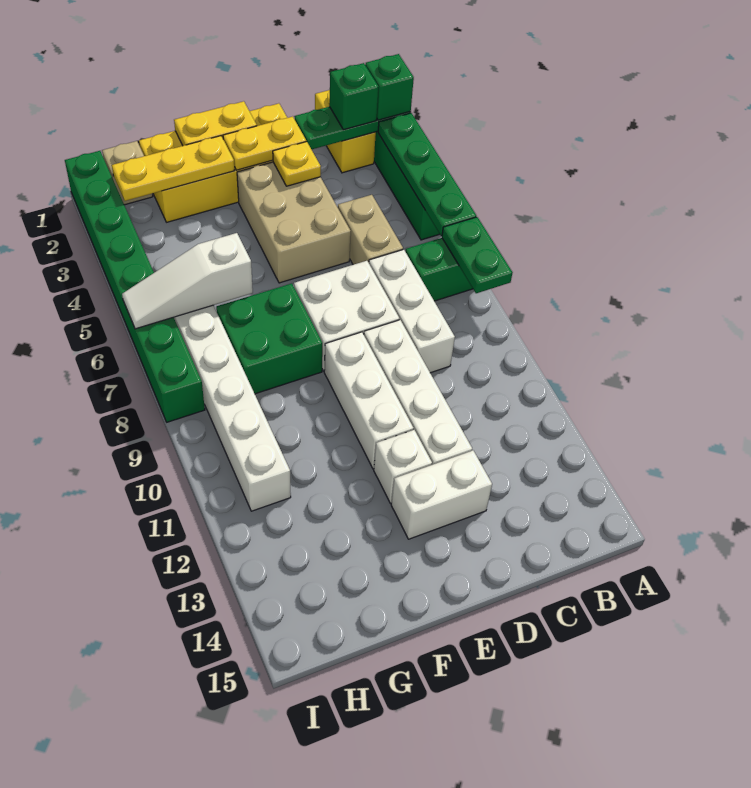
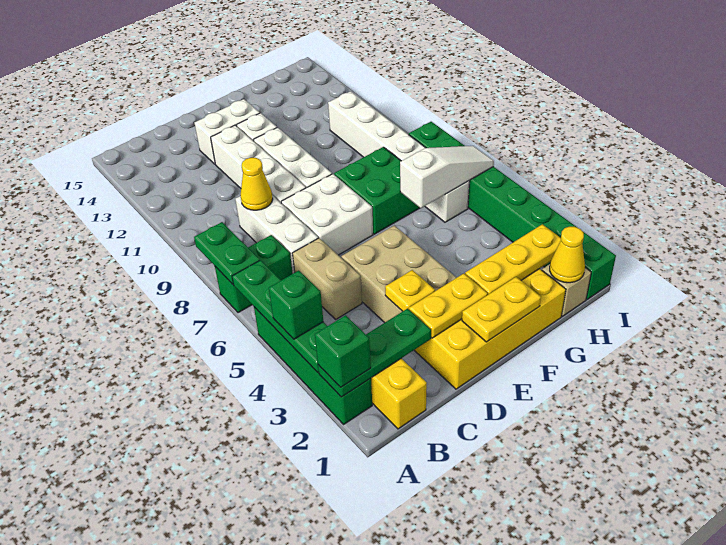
green brick B2 level 3 -> green brick A4 level 3
none -> yellow cone C9 level 2
none -> yellow cone H1 level 2

